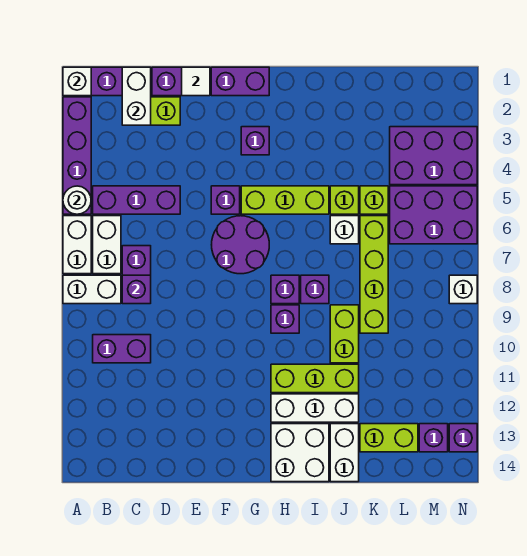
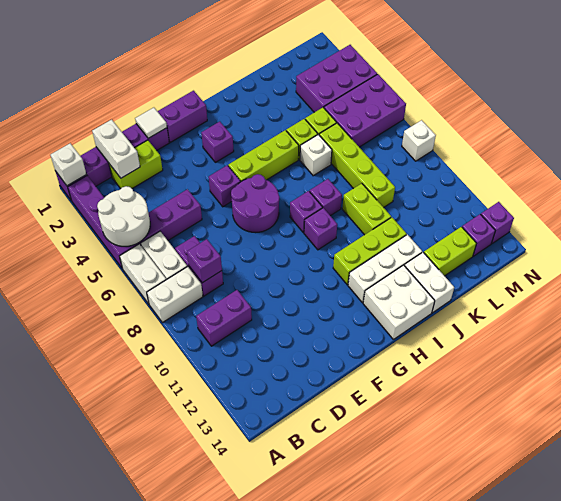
white round brick A5 level 2 -> white round brick A4:B5 level 2

